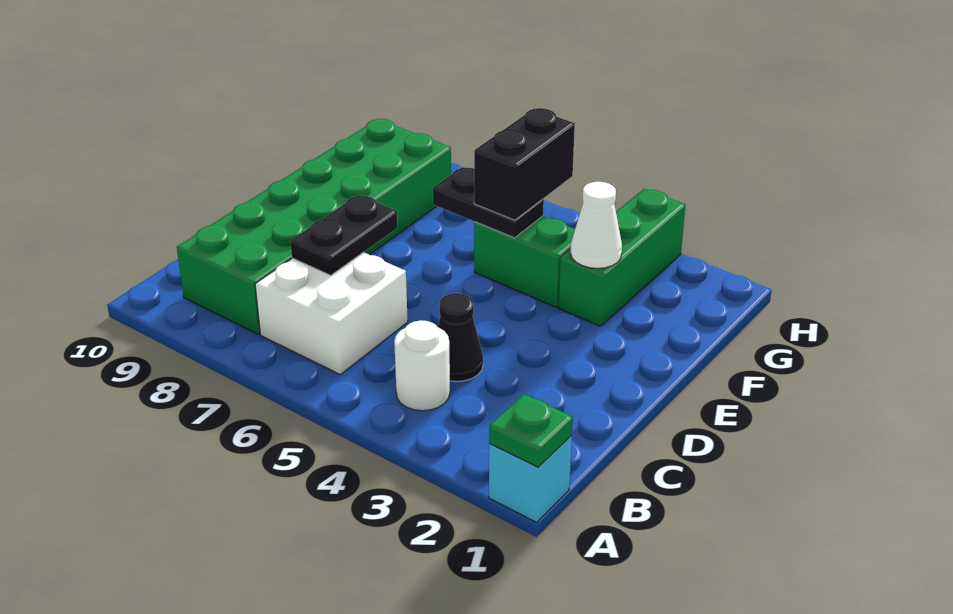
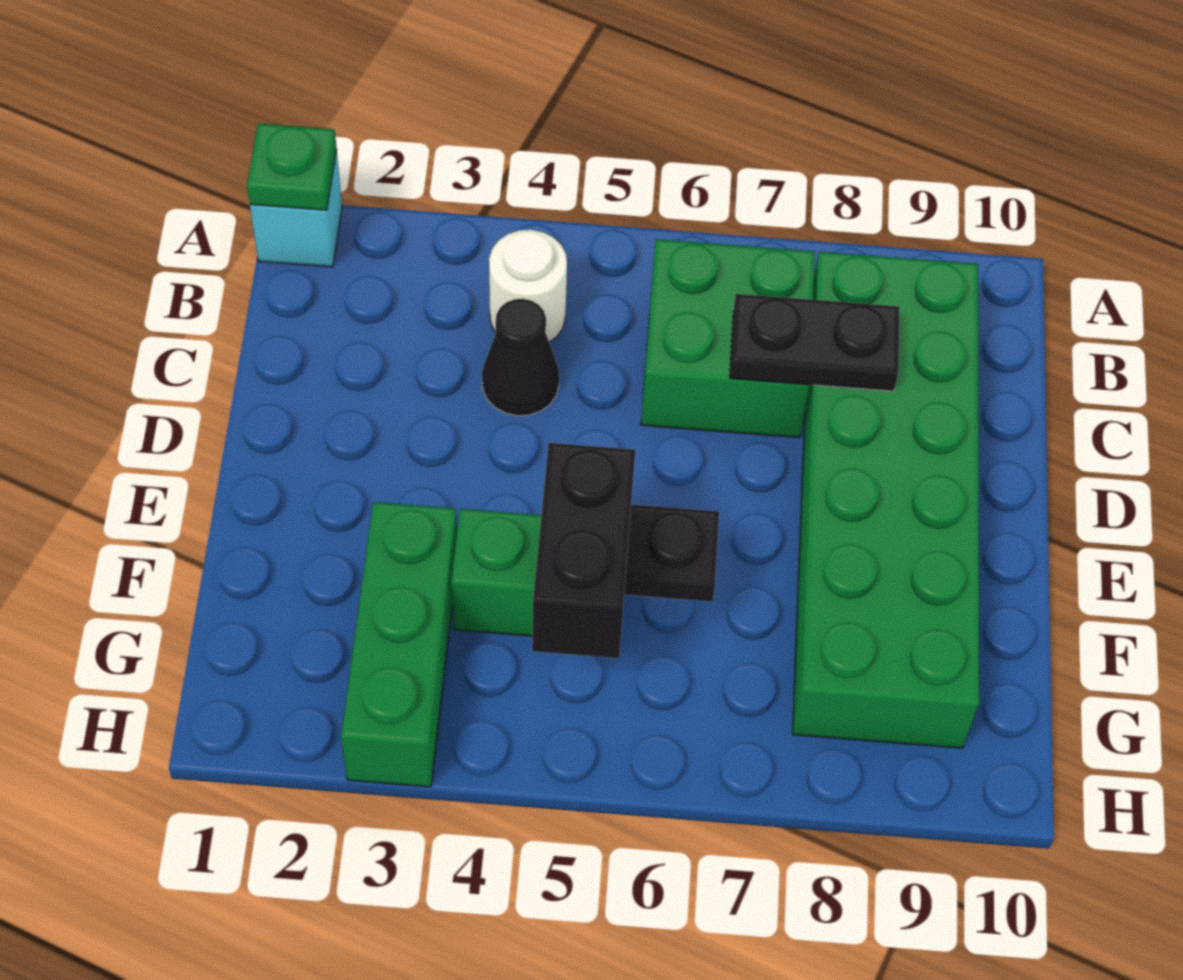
white brick B6:C7 level 1 -> green brick B6:C7 level 1
black plate C7:D7 level 2 -> black plate C7:C8 level 2
white cone F3 level 2 -> none

